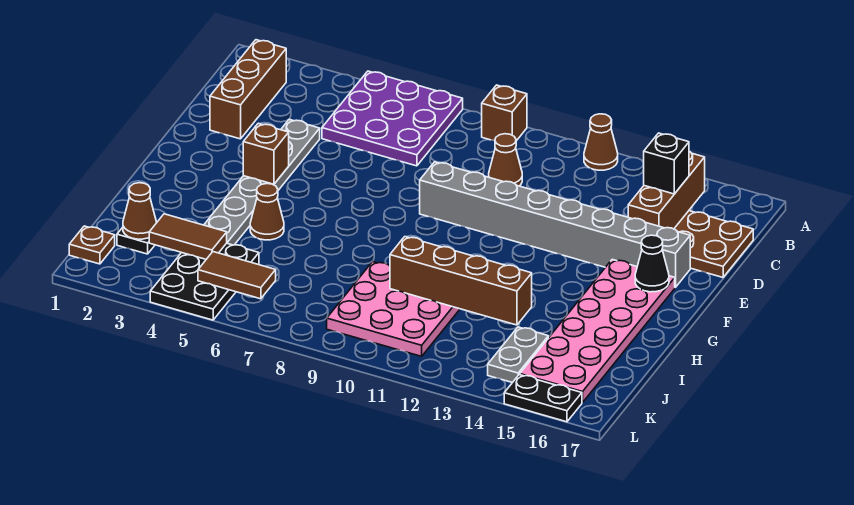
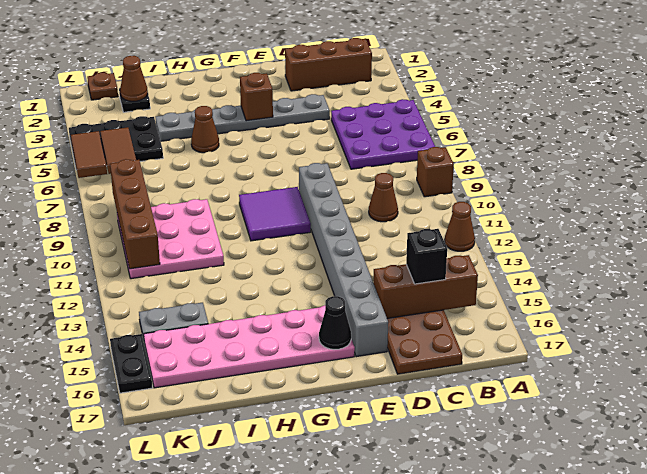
none -> purple tile F9:G10 level 1
brown brick I10:I13 level 2 -> brown brick K8:K11 level 2
brown tile J3:J4 level 2 -> brown tile L5:L6 level 2

